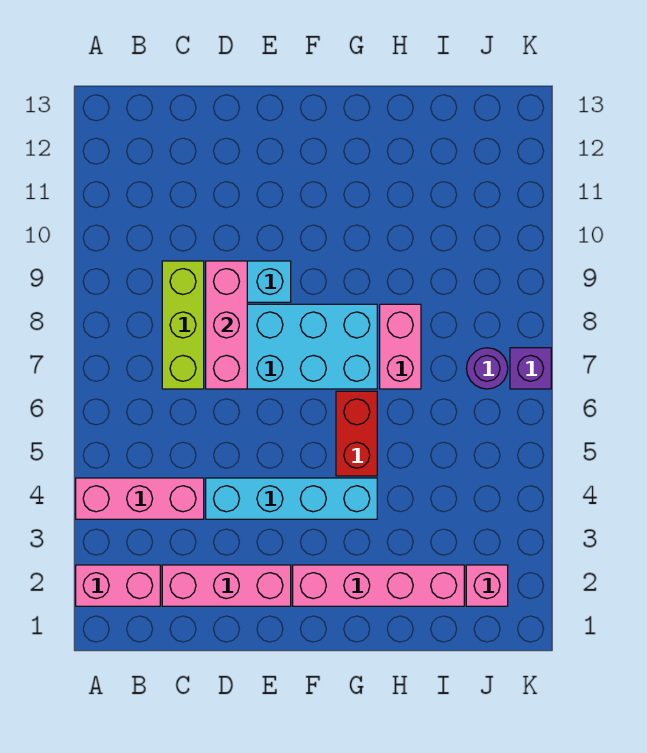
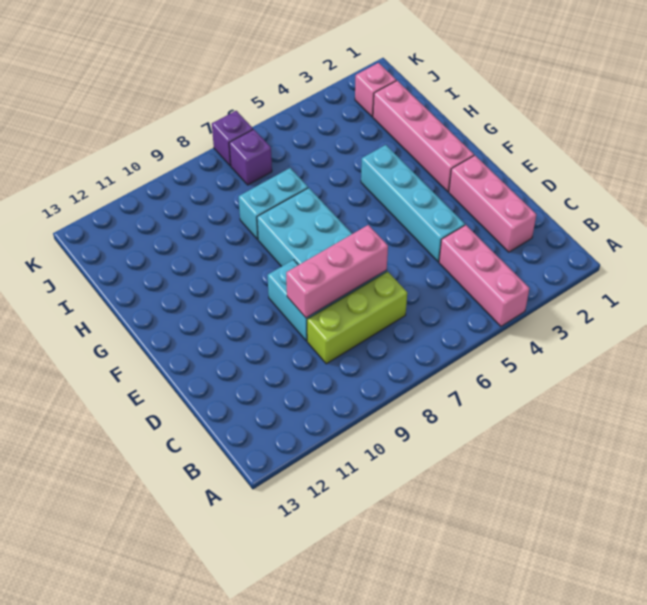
pink brick A2:B2 level 1 -> none
red brick G5:G6 level 1 -> none
pink brick H7:H8 level 1 -> cyan brick H7:H8 level 1
purple round brick J7 level 1 -> purple brick J7 level 1

